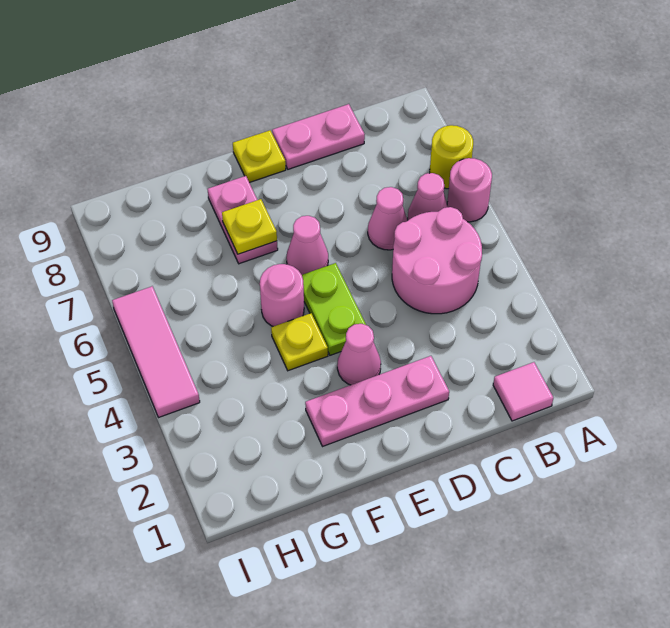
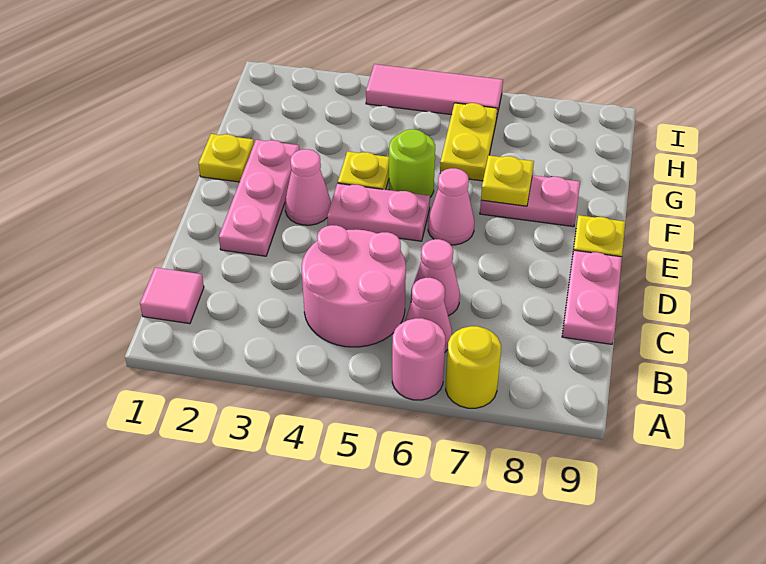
lime plate E4:E5 level 1 -> pink plate E4:E5 level 1
none -> yellow plate F1 level 1
pink round brick F5 level 1 -> lime round brick F5 level 1
none -> yellow plate G6:H6 level 1

